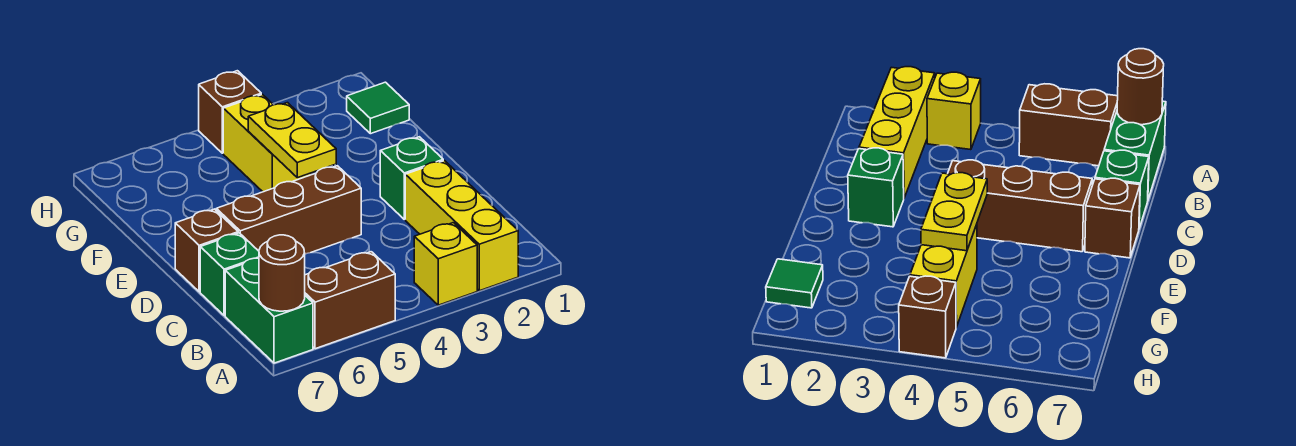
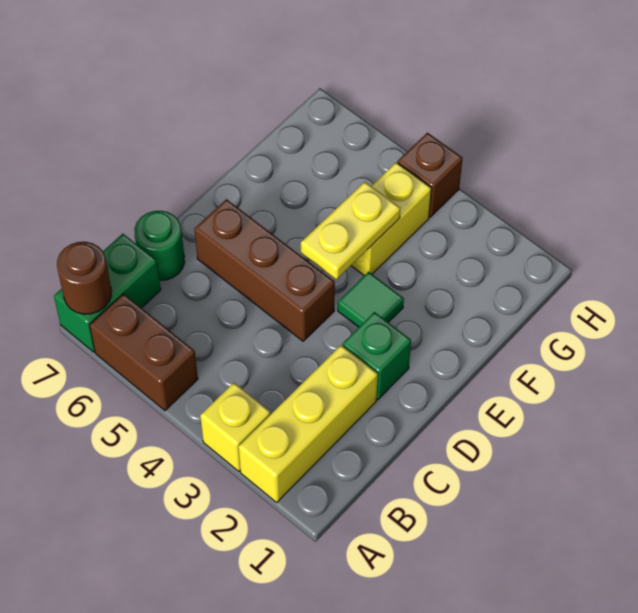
green brick C7 level 1 -> green round brick C7 level 1
brown brick D7 level 1 -> none
green tile G1 level 1 -> green tile E3 level 1

